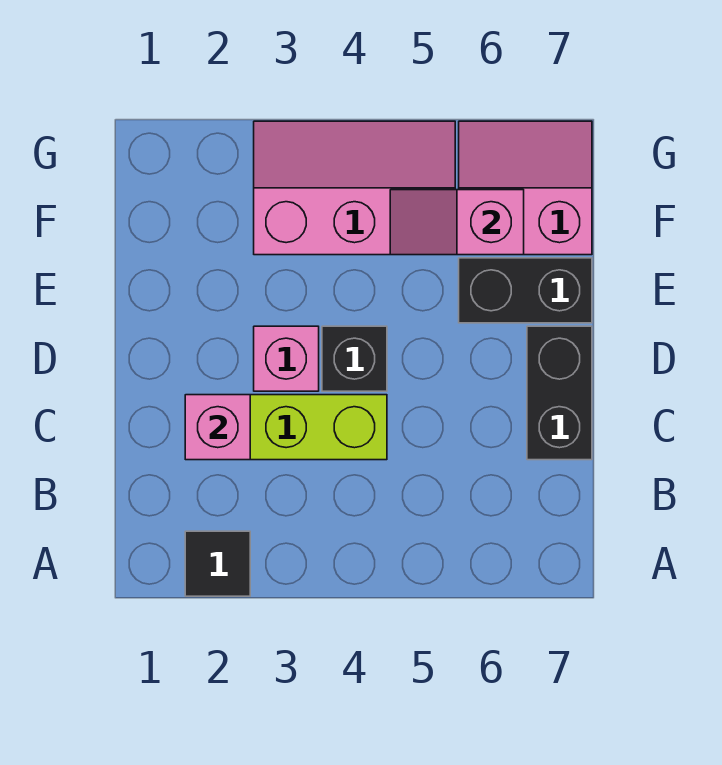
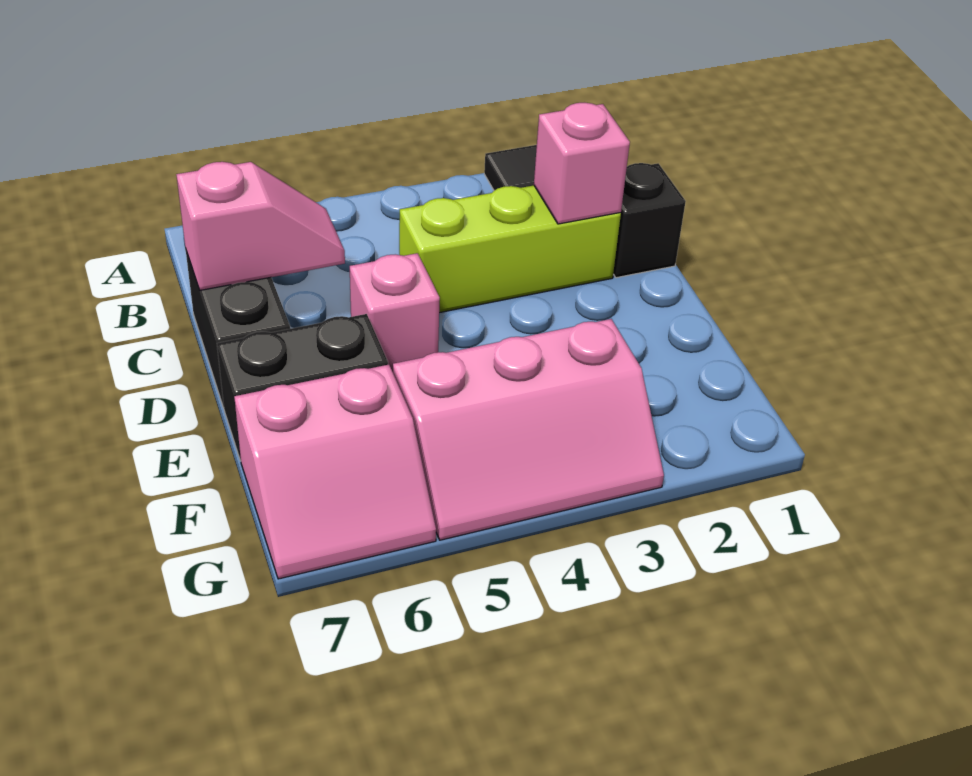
pink brick D3 level 1 -> pink brick D5 level 1
black brick D4 level 1 -> black brick C1 level 1
pink slope F5:F6 level 2 top 6 -> pink slope C6:C7 level 2 top 7

